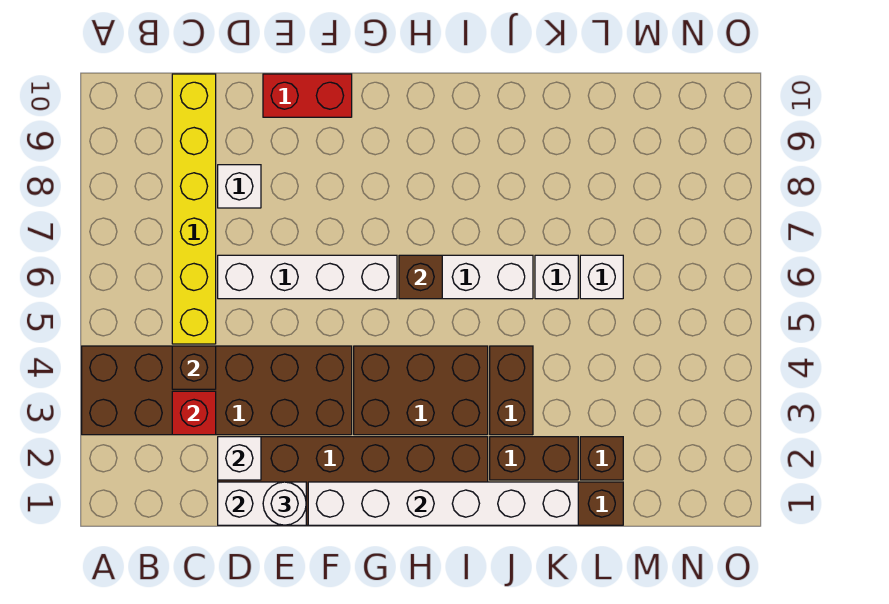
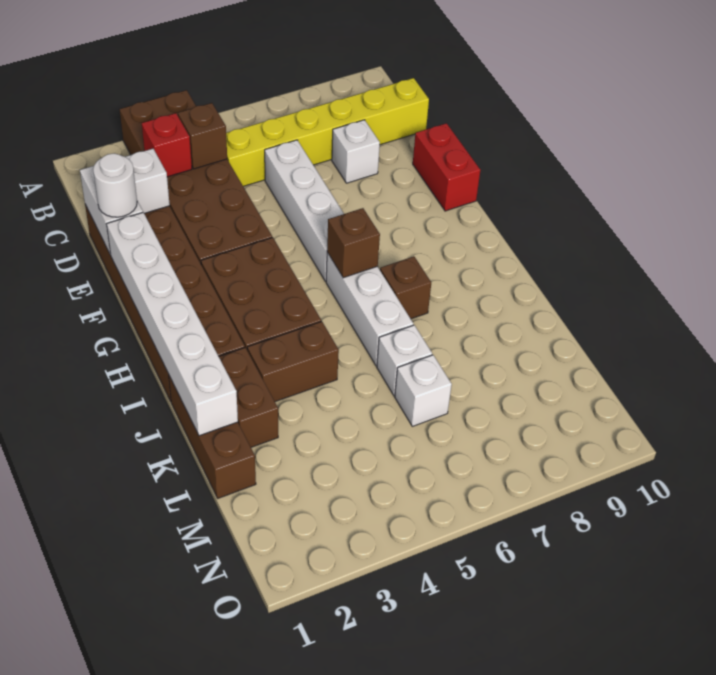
brown brick L2 level 1 -> brown brick I7 level 1

